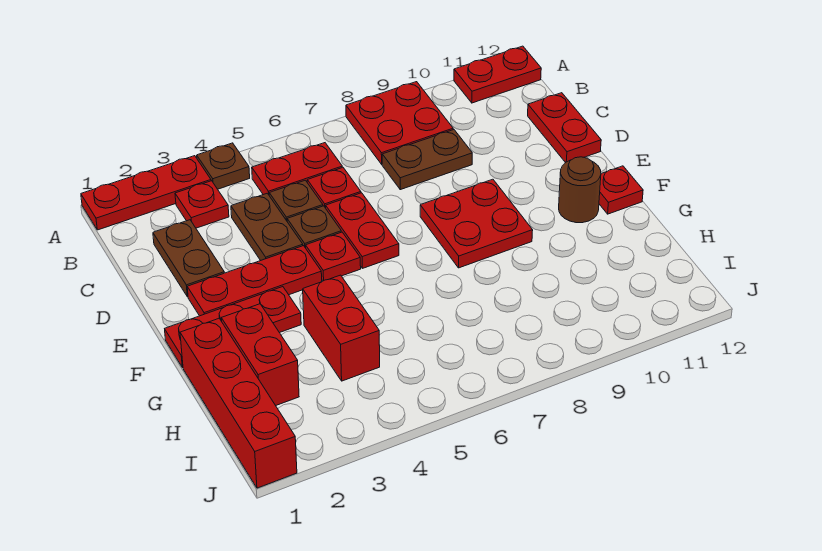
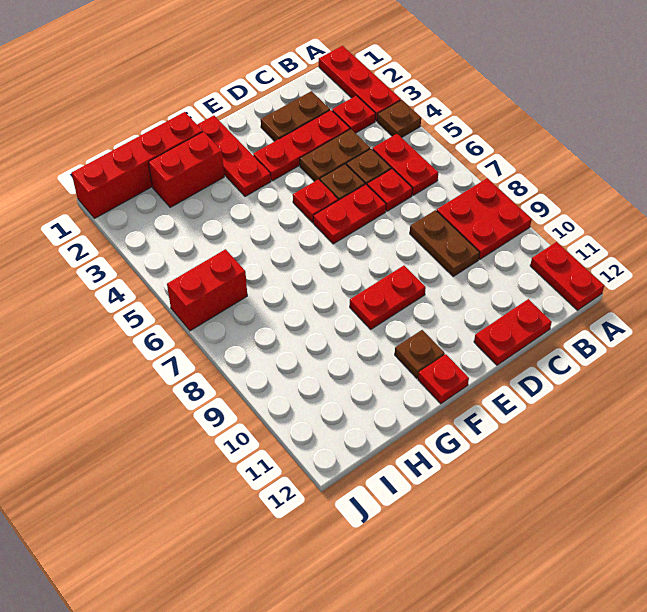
red plate E2:E4 level 1 -> red plate C3:E3 level 1
red plate E8:F9 level 1 -> red plate E9:F9 level 1
brown round brick F11 level 1 -> brown plate F11 level 1
red brick G4:H4 level 1 -> red brick I6:J6 level 1

